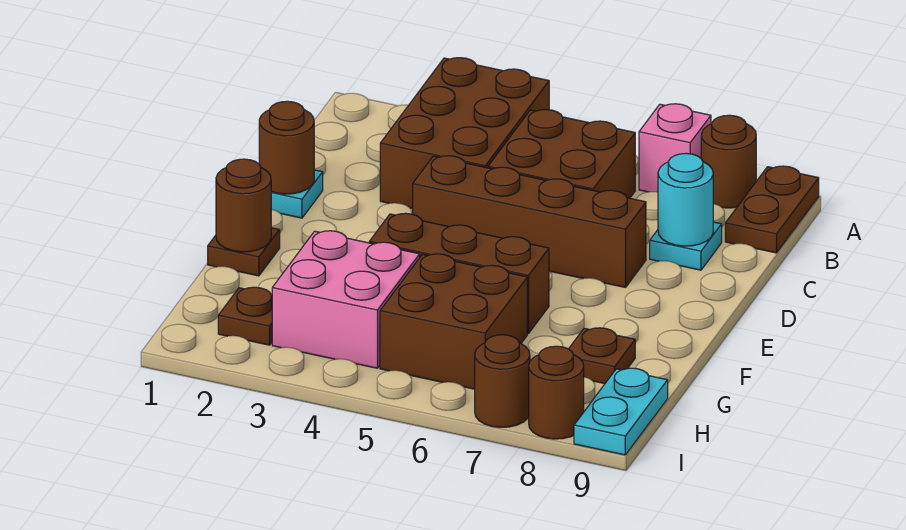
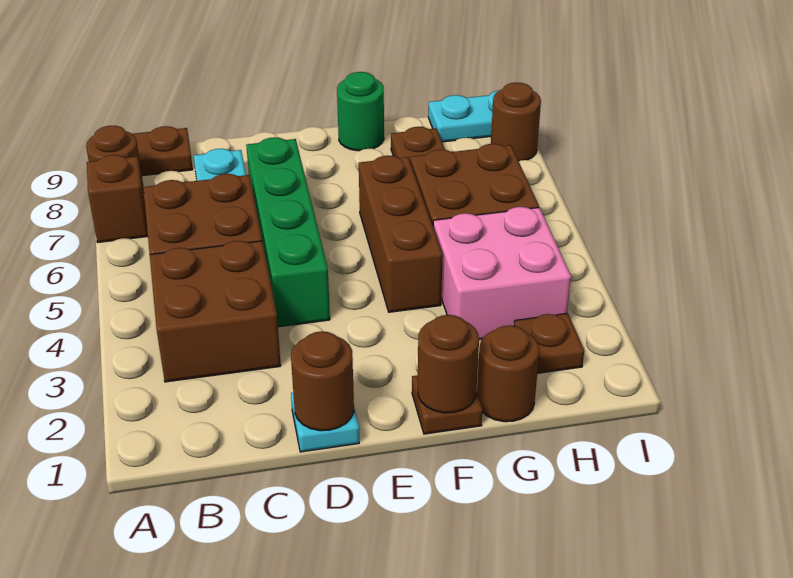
brown brick A3:C4 level 1 -> brown brick B3:C4 level 1
pink brick A7 level 1 -> brown brick A7 level 1
cyan round brick C8 level 2 -> none
brown brick D4:D7 level 1 -> green brick D4:D7 level 1
none -> green round brick F9 level 1
brown round brick I7 level 1 -> brown round brick G1 level 1

